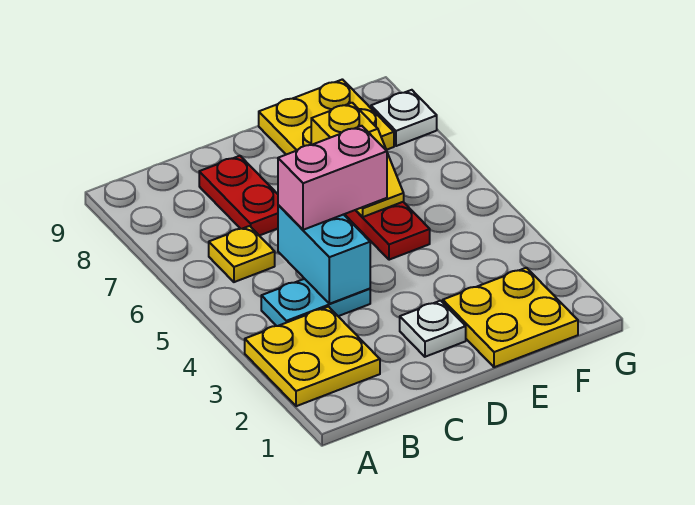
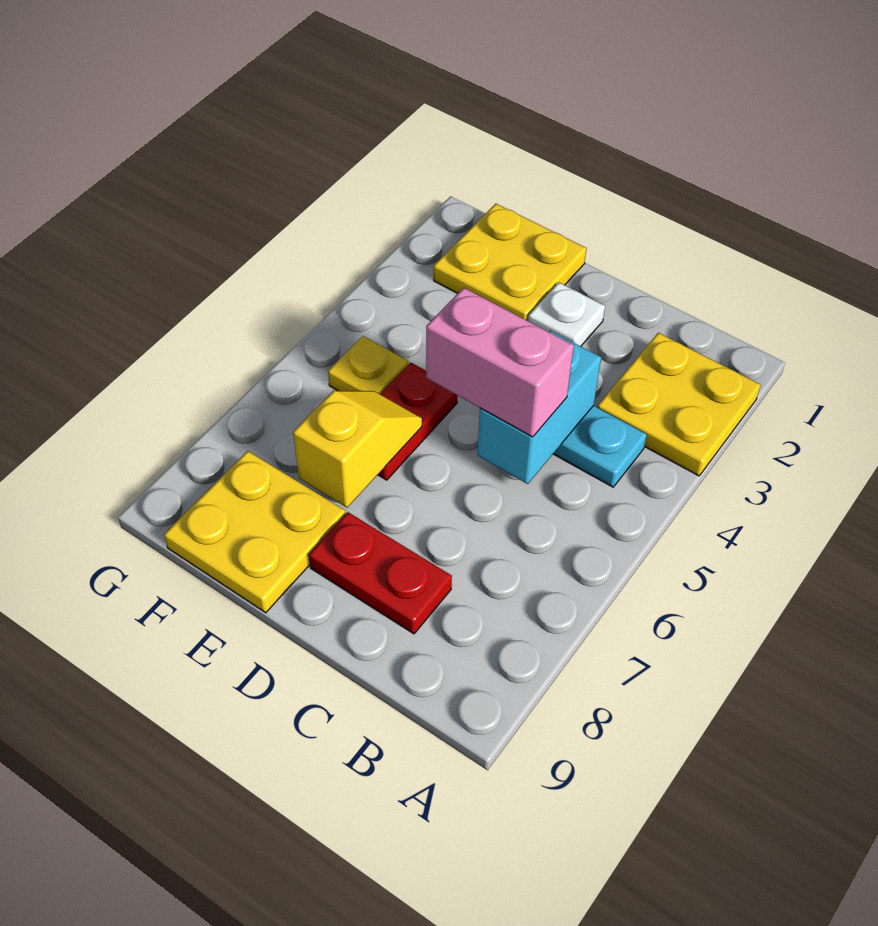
yellow plate B6 level 1 -> yellow plate F5 level 1
red plate C7:C8 level 1 -> red plate C8:D8 level 1
white plate G8 level 1 -> none

